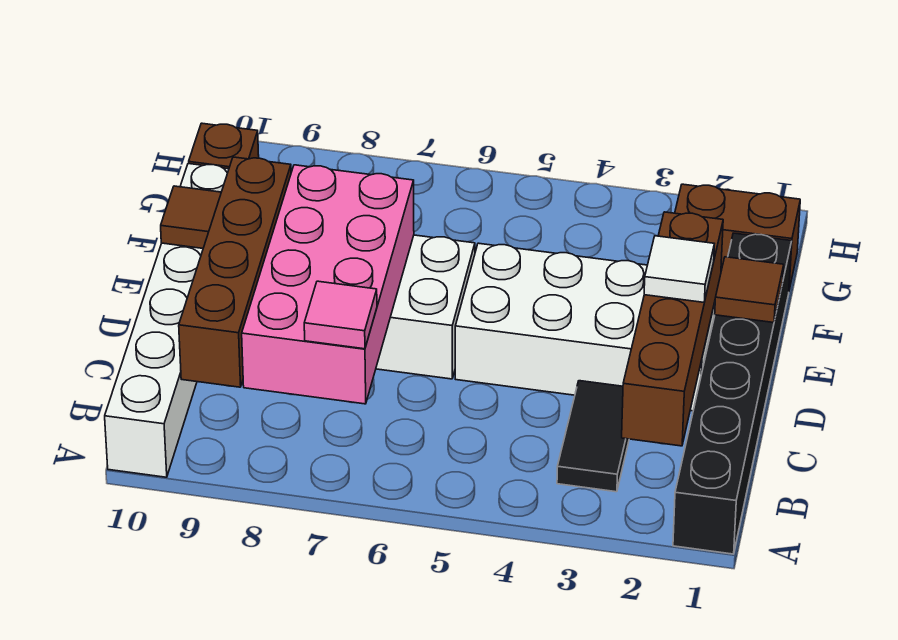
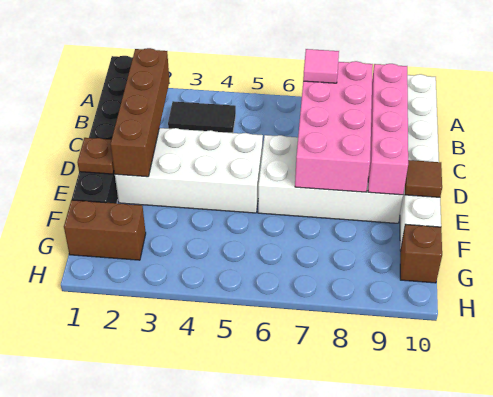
black tile B3:C3 level 1 -> black tile B3:B4 level 1
brown brick B9:E9 level 2 -> pink brick B9:E9 level 2
white tile D2 level 3 -> none
brown tile E1 level 2 -> brown plate E1 level 2

